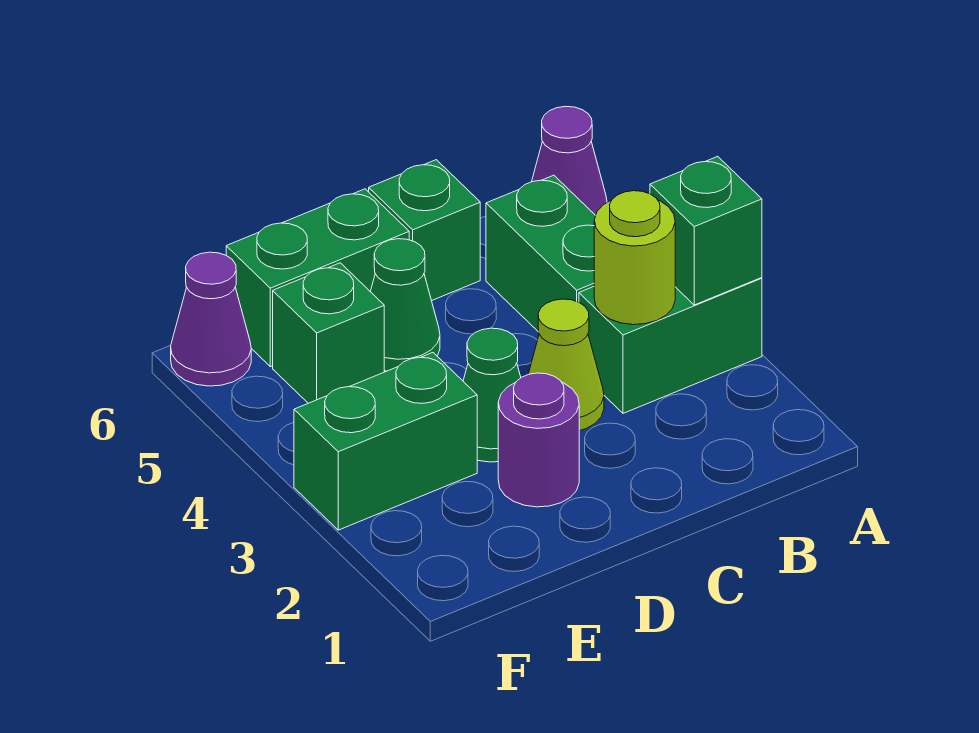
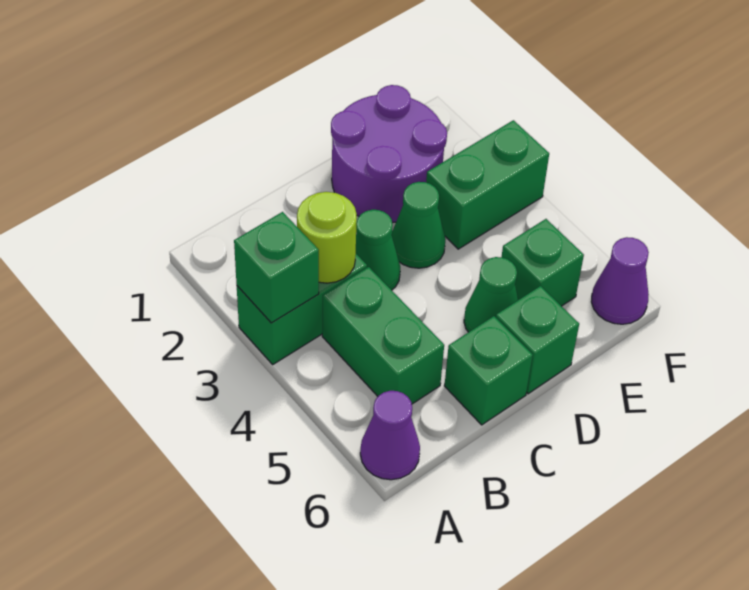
lime cone C3 level 1 -> green cone C3 level 1
purple round brick D2 level 1 -> purple round brick D1:E2 level 1
green brick D6:E6 level 1 -> green brick D6 level 1

